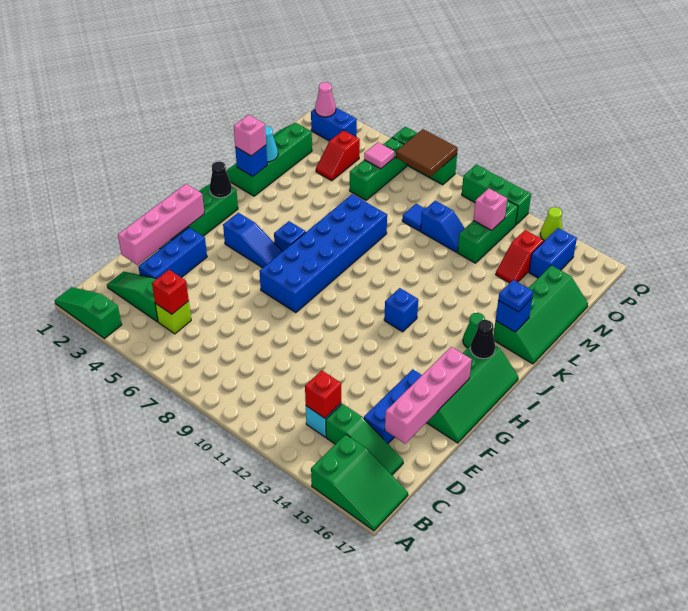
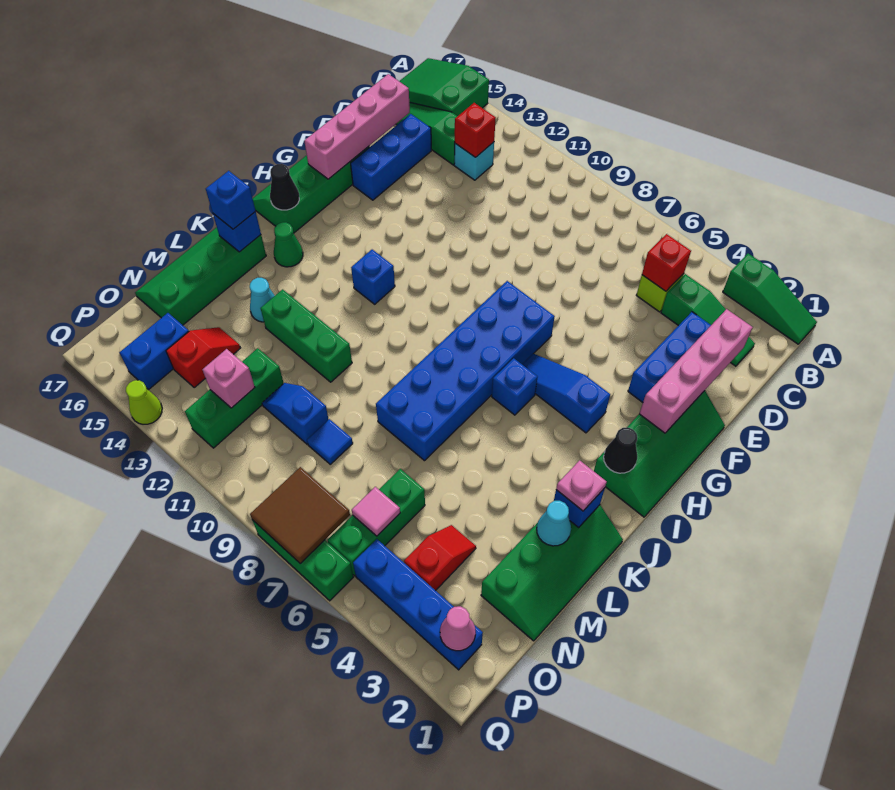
pink brick K2 level 3 -> pink plate K2 level 3
blue plate K16 level 3 -> blue brick K16 level 3
none -> cyan cone L14 level 1
blue brick P2:P3 level 1 -> blue brick P2:P5 level 1
green brick Q10:Q12 level 1 -> green brick L11:L13 level 1

